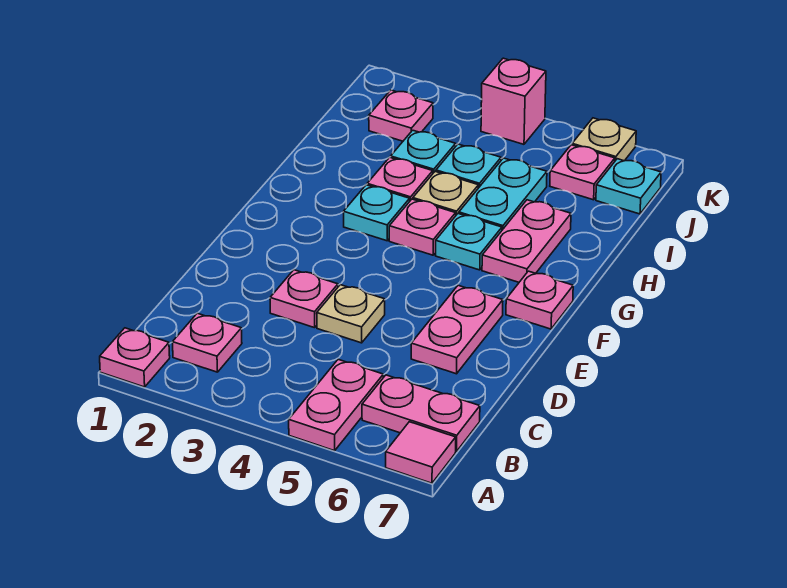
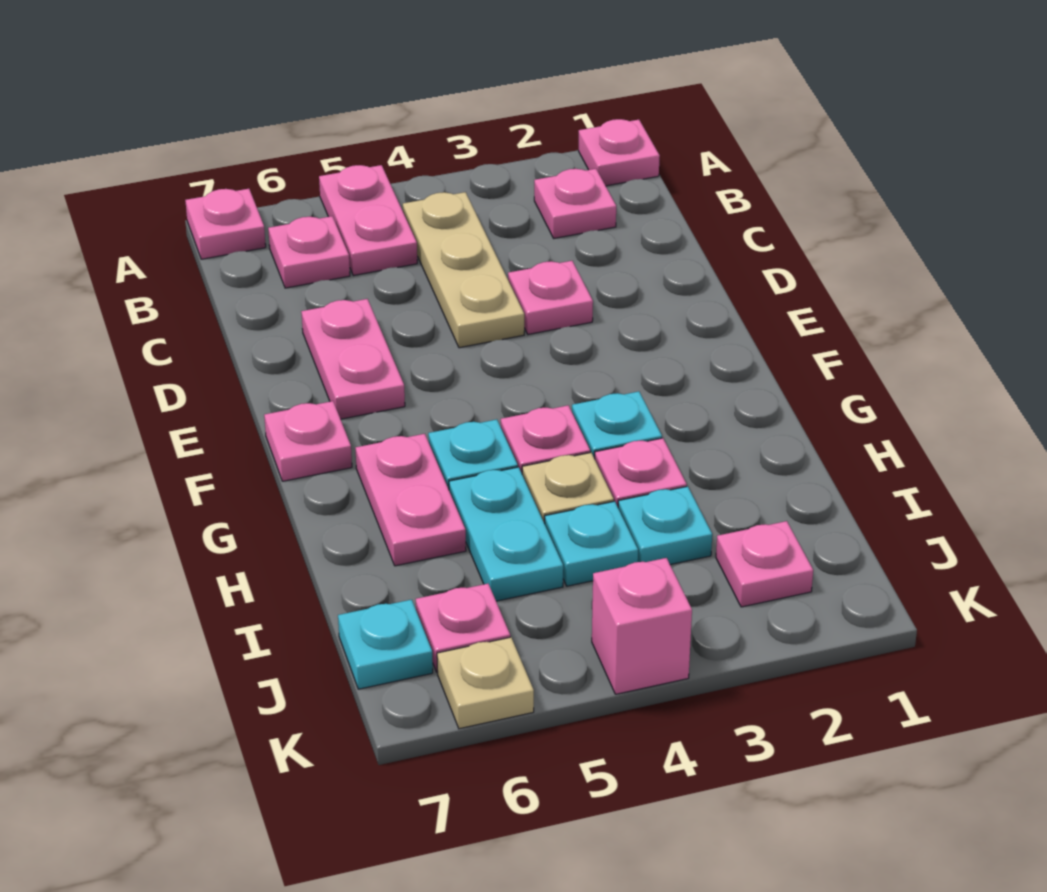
pink tile A7 level 1 -> pink plate A7 level 1
pink plate B6:B7 level 1 -> pink plate B6 level 1
tan plate D4 level 1 -> tan plate B4:D4 level 1

